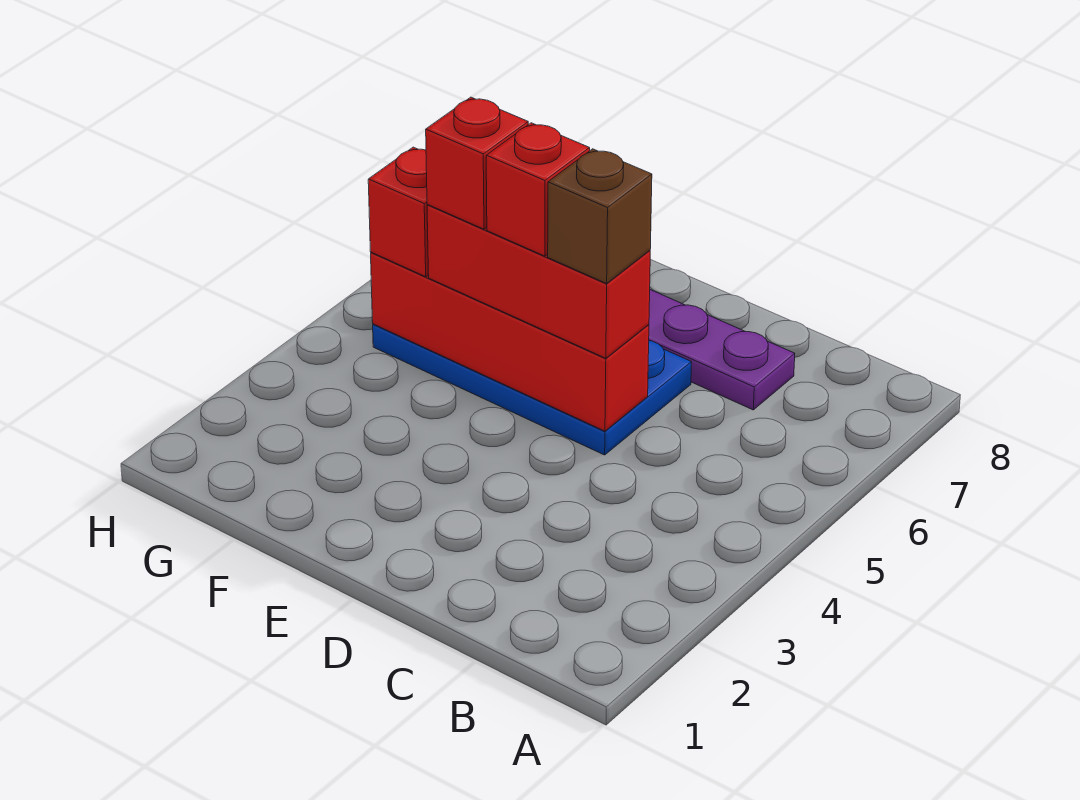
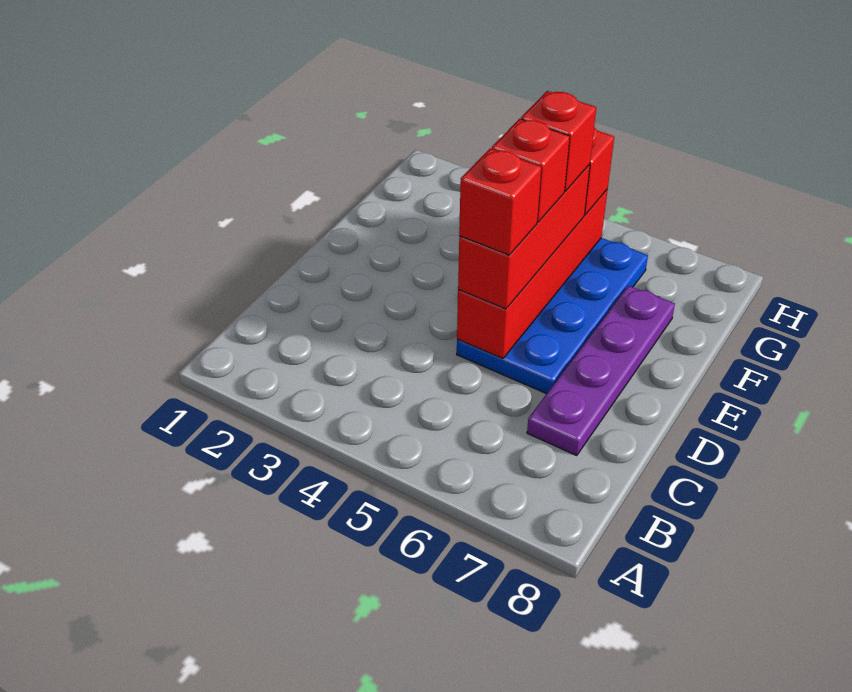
brown brick D5 level 4 -> red brick D5 level 4

